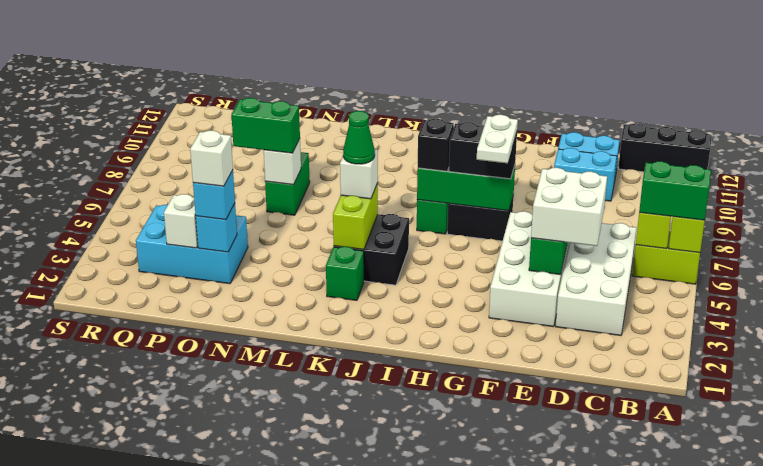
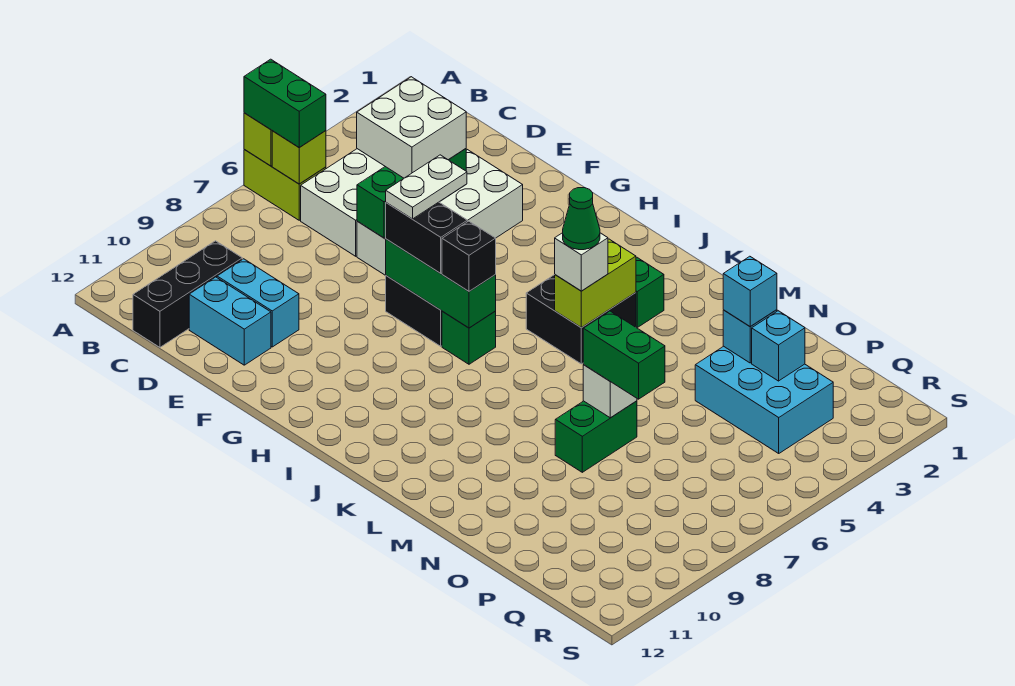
black brick A12:C12 level 1 -> black brick C10:C12 level 1
white brick O3 level 4 -> none
white brick P3 level 2 -> cyan brick P3 level 2

